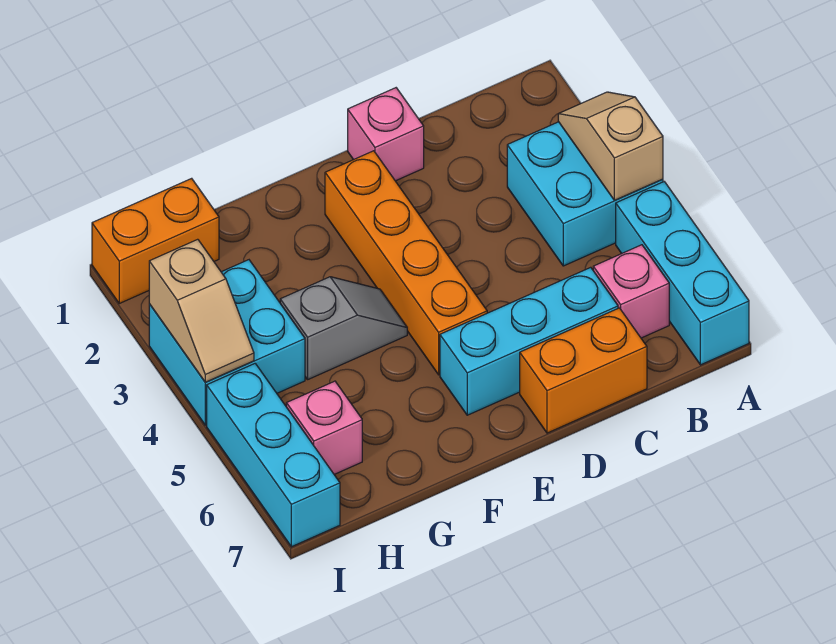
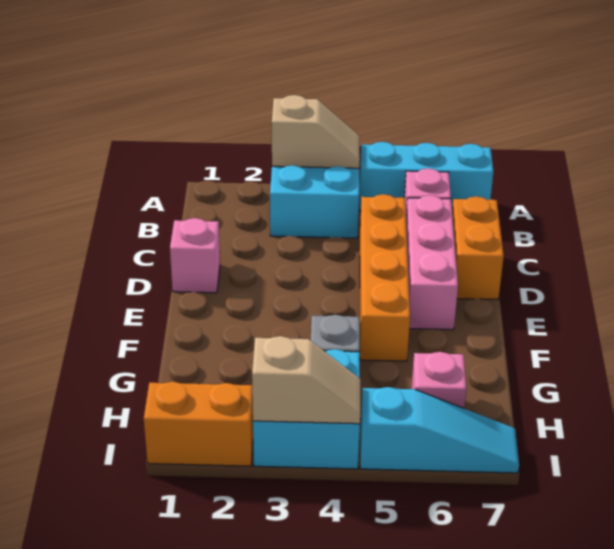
tan slope A3:A4 level 2 top 4 -> tan slope A3:A4 level 2 top 3
cyan brick C6:E6 level 1 -> pink brick C6:E6 level 1
orange brick E2:E5 level 1 -> orange brick C5:F5 level 1
orange brick H1:I1 level 1 -> orange brick I1:I2 level 1
cyan brick I5:I7 level 1 -> cyan slope I5:I7 level 1 top 5

